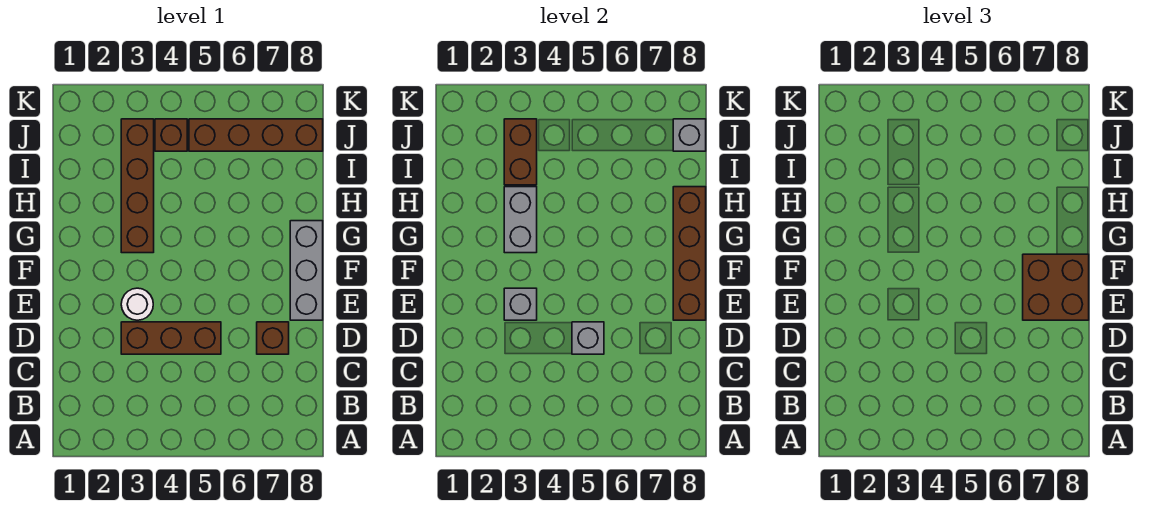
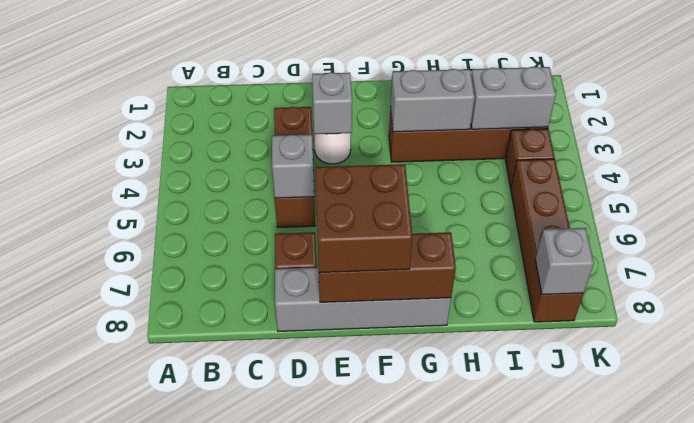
grey brick E8:G8 level 1 -> grey brick D8:G8 level 1
brown brick E8:H8 level 2 -> brown brick E8:G8 level 2
brown brick I3:J3 level 2 -> grey brick I3:J3 level 2

